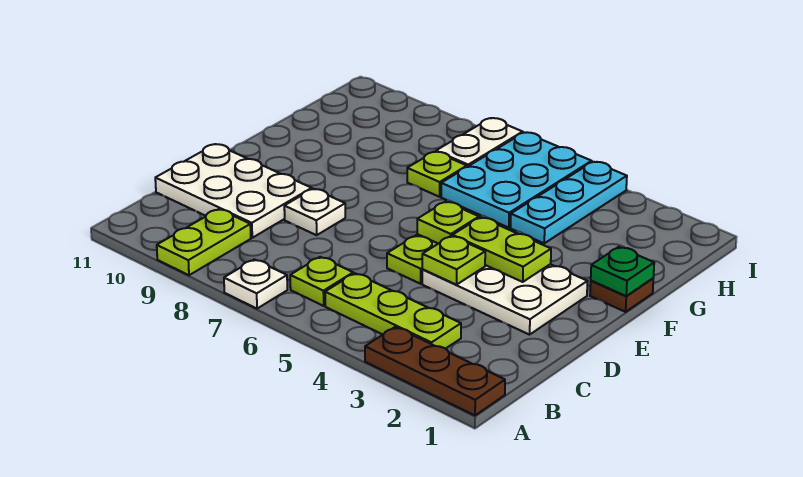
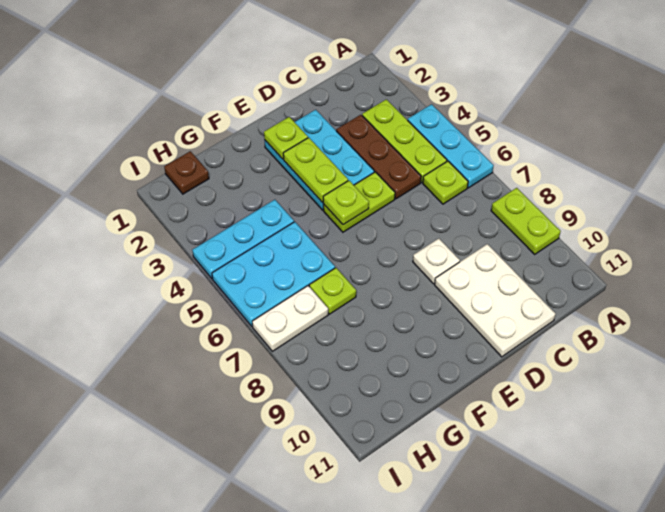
brown plate A1:A3 level 1 -> brown plate C3:C5 level 1
none -> cyan plate A4:A6 level 1
white plate A7 level 1 -> none
lime plate A9:B9 level 1 -> lime plate A8:A9 level 1
white plate D2:E4 level 1 -> cyan plate D2:E4 level 1
lime plate D4 level 2 -> lime plate E2 level 2
brown plate F1 level 1 -> brown plate H1 level 1
green plate F1 level 2 -> none

